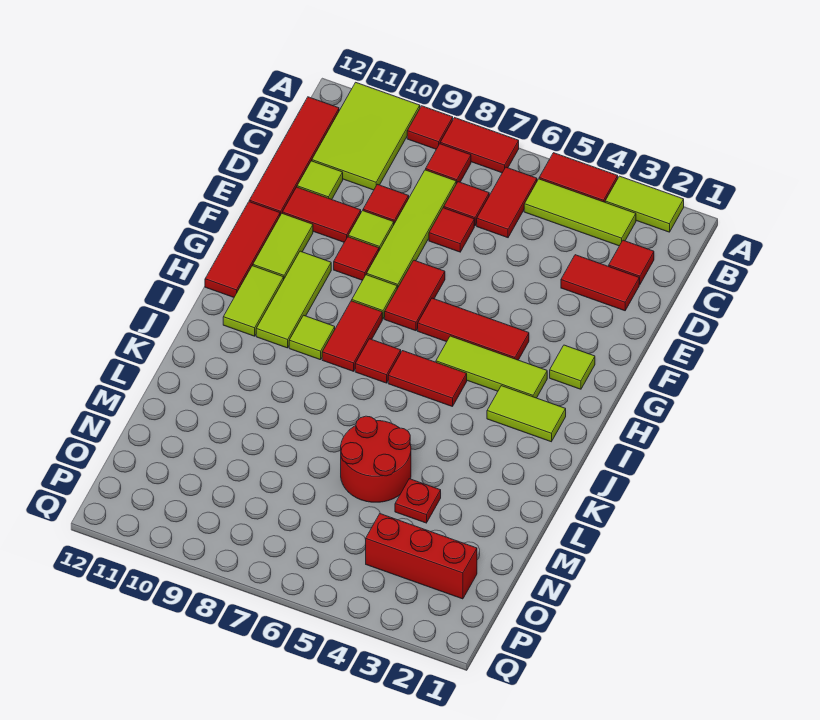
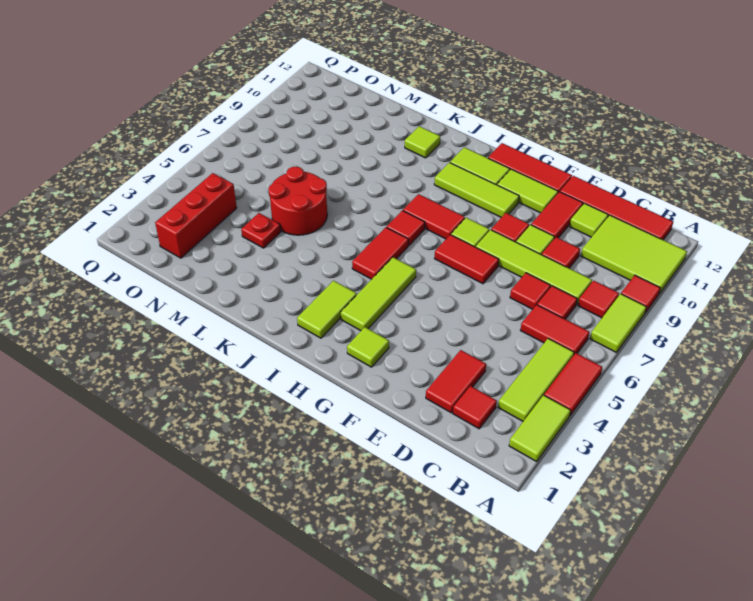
red tile A7:A8 level 1 -> lime tile A7:A8 level 1
red tile G4:G6 level 1 -> none
lime tile I9 level 1 -> lime tile K11 level 1

